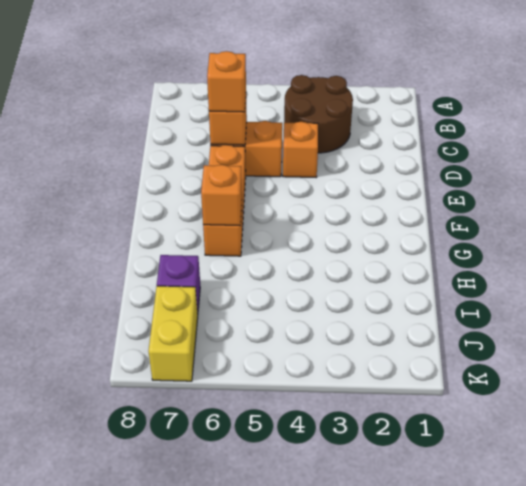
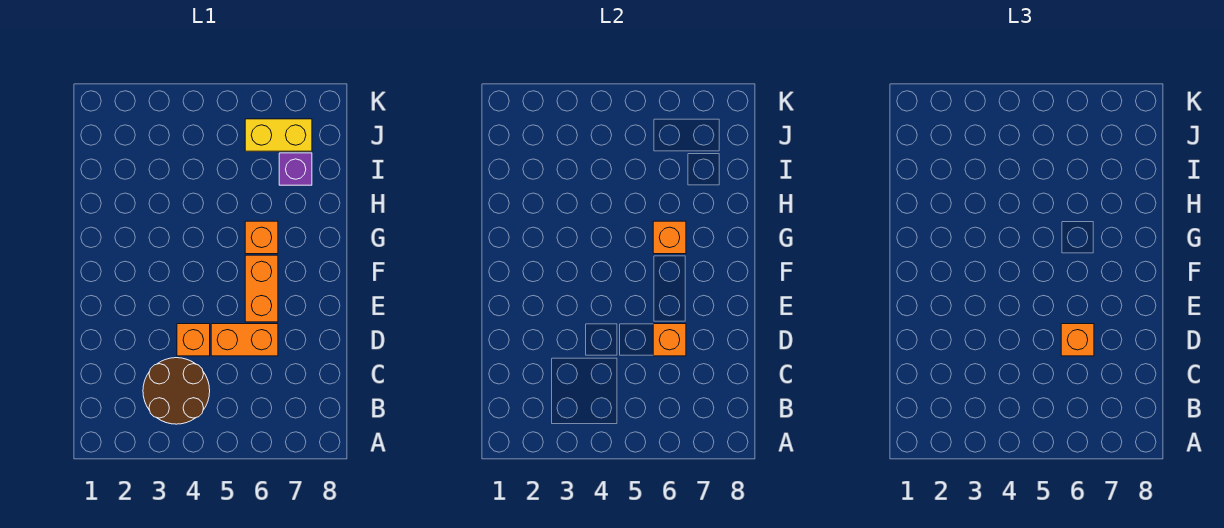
yellow brick J7:K7 level 1 -> yellow brick J6:J7 level 1

